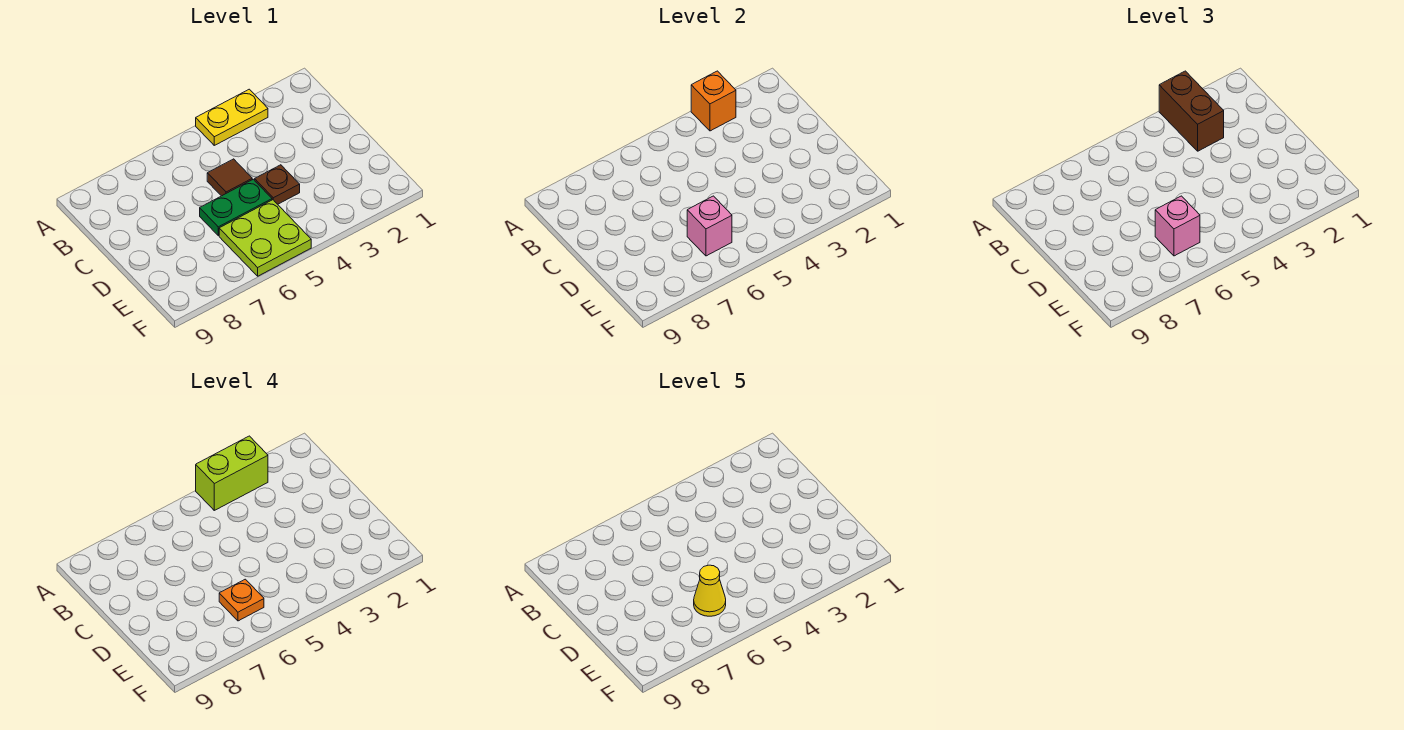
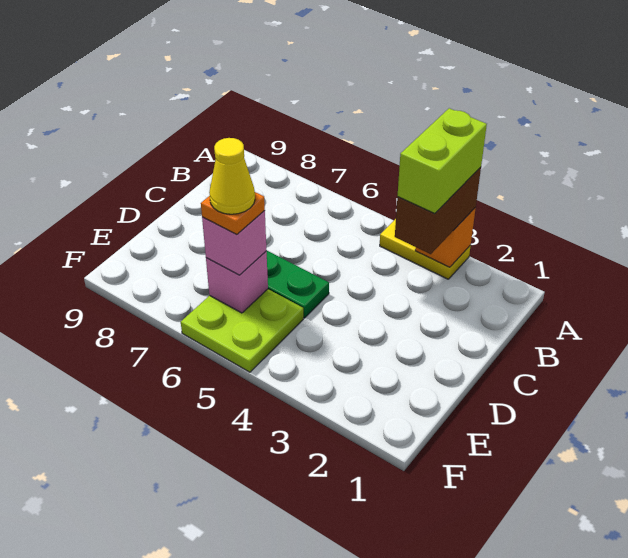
lime brick A3:A4 level 4 -> lime brick A3:B3 level 4
brown tile C5 level 1 -> none
brown plate D4 level 1 -> none

